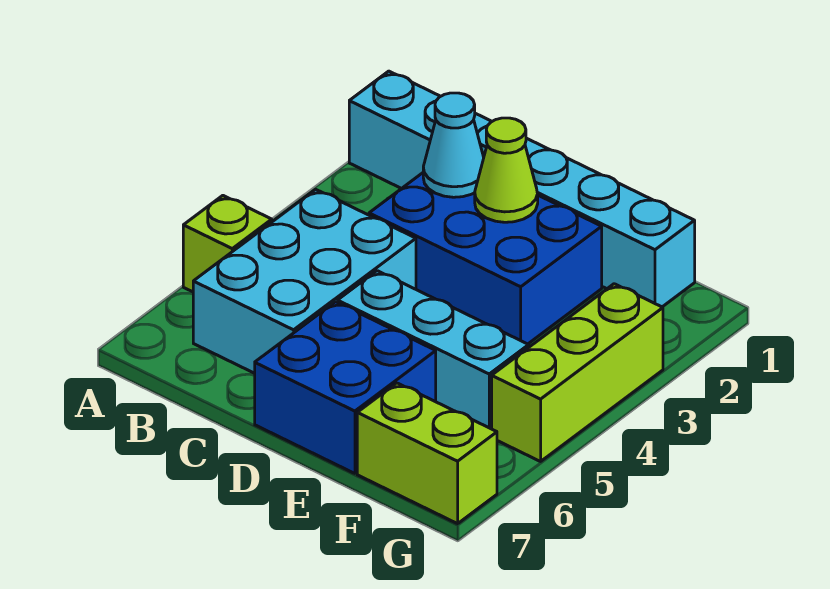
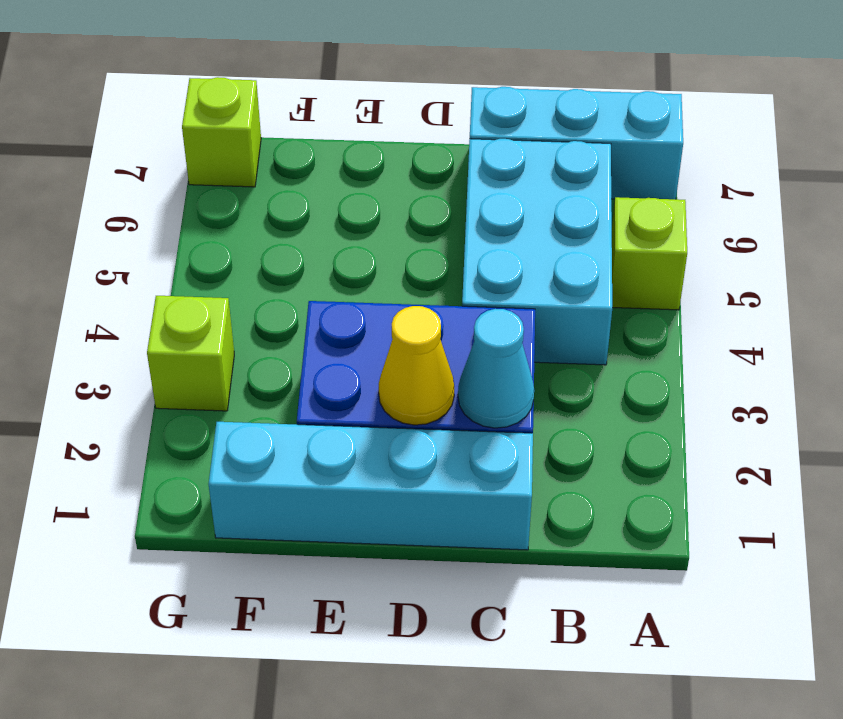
cyan brick A1:F1 level 1 -> cyan brick C1:F1 level 1
lime cone D2 level 2 -> yellow cone D2 level 2
cyan brick D5:F5 level 1 -> cyan brick A7:C7 level 1
blue brick D6:E7 level 1 -> none
lime brick F7:G7 level 1 -> lime brick G7 level 1
lime brick G3:G5 level 1 -> lime brick G3 level 1

